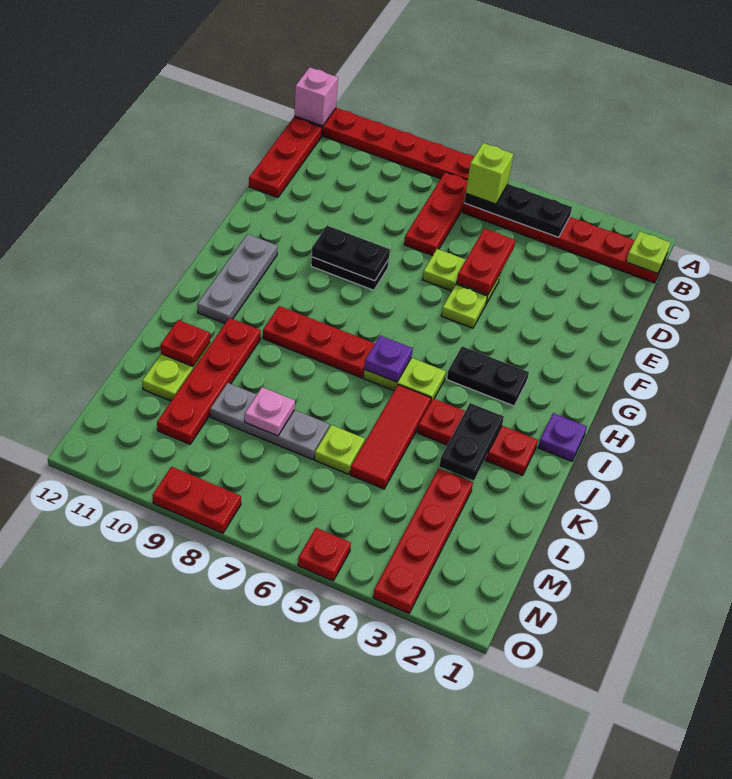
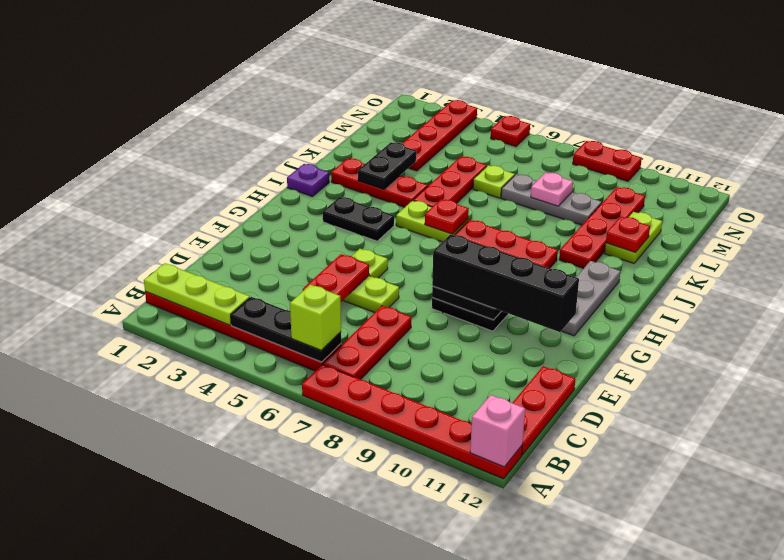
lime plate B1 level 2 -> lime plate B1:B3 level 2
none -> black brick F8:F11 level 3
purple plate I6 level 2 -> red plate I6 level 2
red tile J5:L5 level 1 -> red plate J5:L5 level 1

